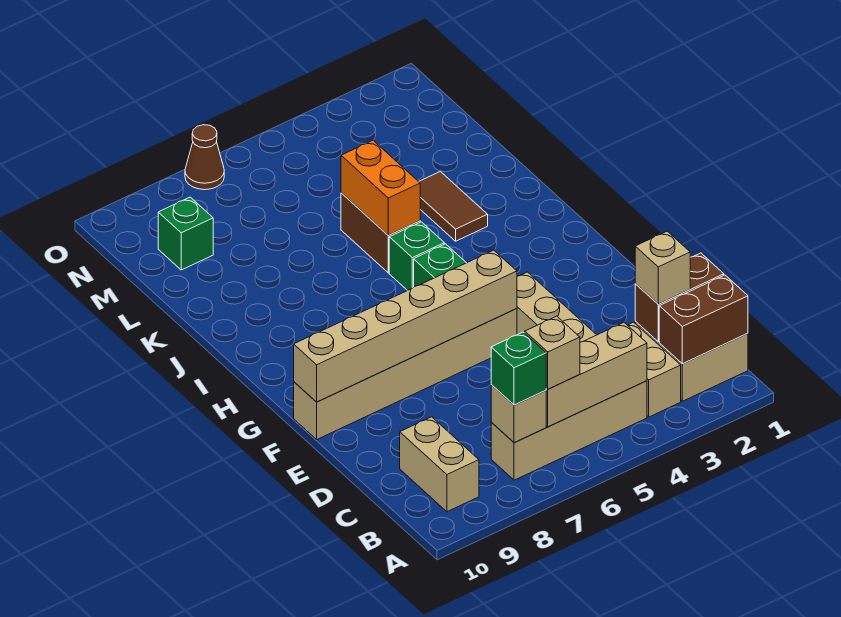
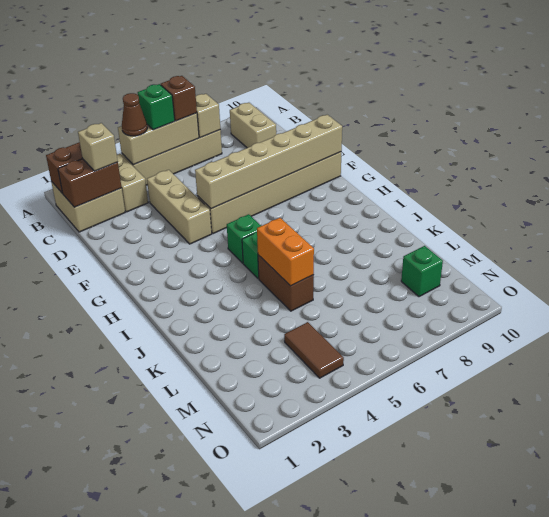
tan brick B6 level 3 -> brown brick B6 level 3
green brick B7 level 3 -> green brick B5 level 3
brown tile J3:K3 level 1 -> brown tile M4:N4 level 1
brown cone O7 level 1 -> brown cone B4 level 3

